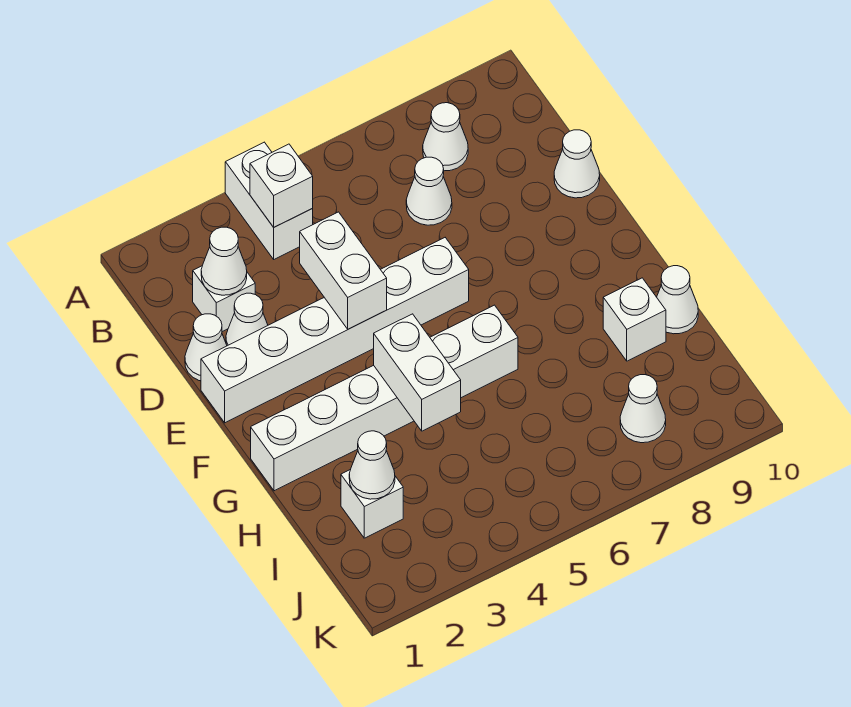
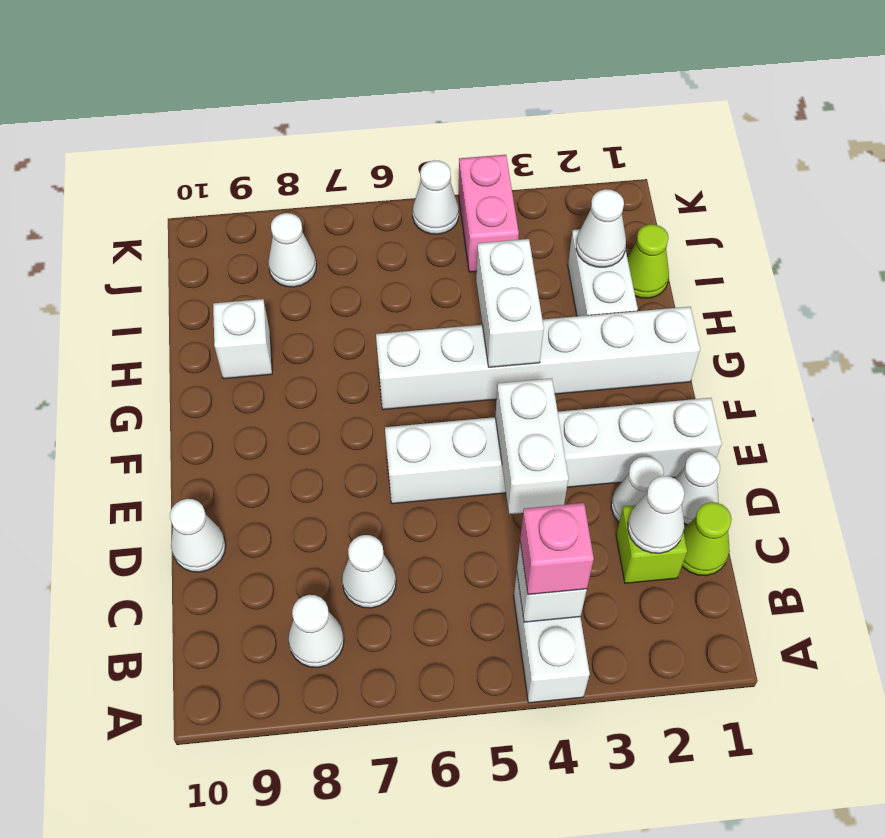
none -> pink brick B4 level 3
none -> lime cone C1 level 1
white brick C2 level 1 -> lime brick C2 level 1
white cone H10 level 1 -> white cone K5 level 1
none -> lime cone I1 level 1
white brick I2 level 1 -> white brick H2:I2 level 1
none -> pink brick J4:K4 level 1

